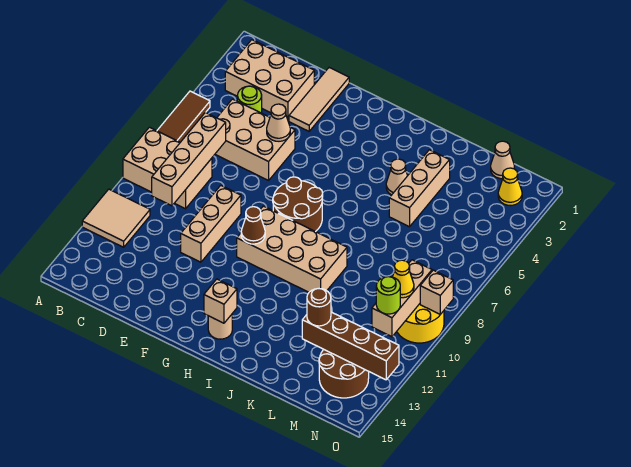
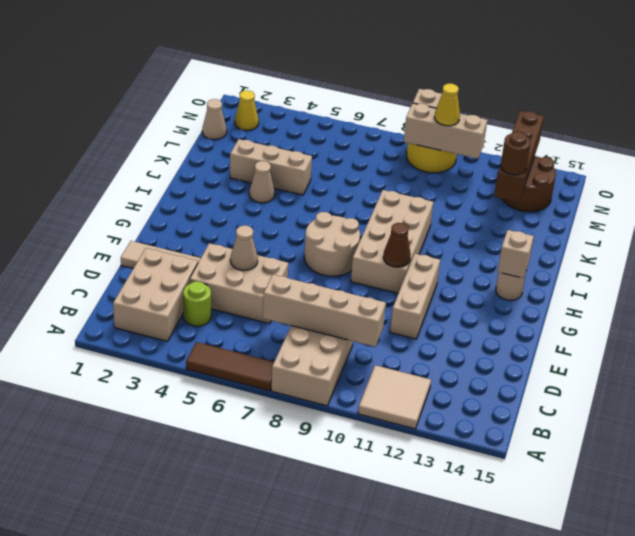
tan brick C5:E6 level 1 -> tan brick D4:E6 level 1
tan brick E9:E11 level 1 -> tan brick E11:G11 level 1
brown round brick G7:H8 level 1 -> tan round brick G7:H8 level 1
lime round brick N11 level 3 -> none

